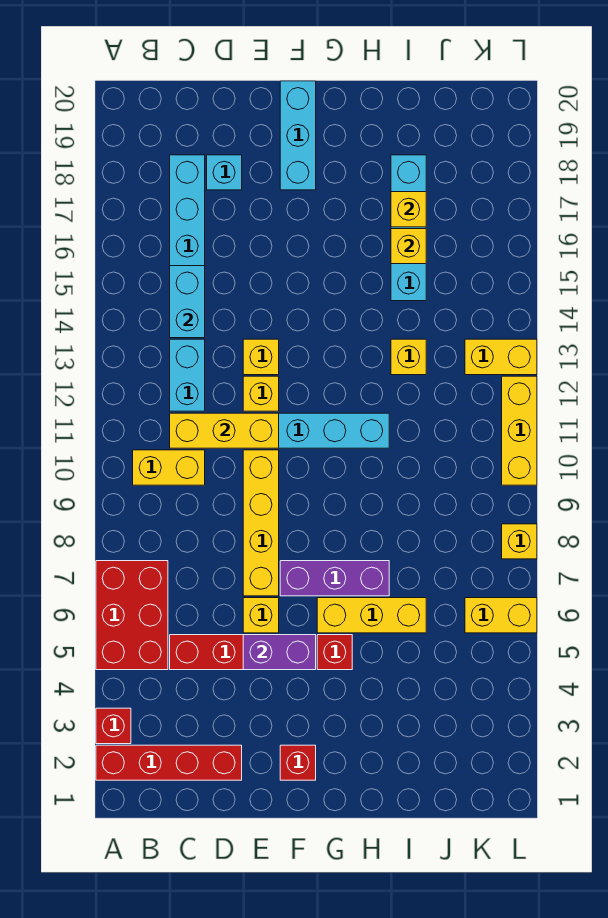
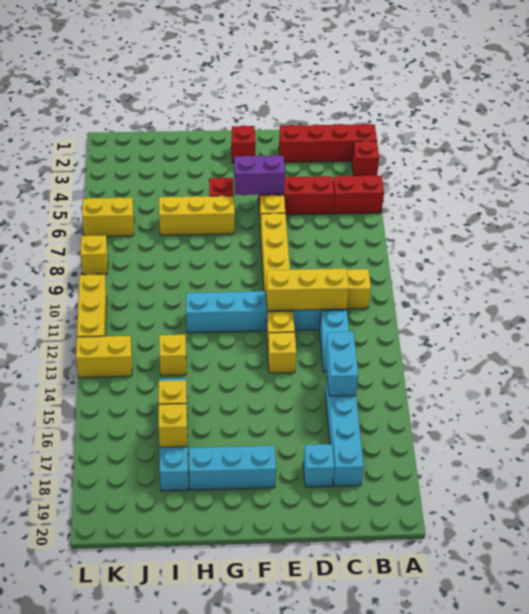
red brick A5:B7 level 1 -> red brick A5:B5 level 1
purple brick F7:H7 level 1 -> none
cyan brick F18:F20 level 1 -> cyan brick F18:H18 level 1

